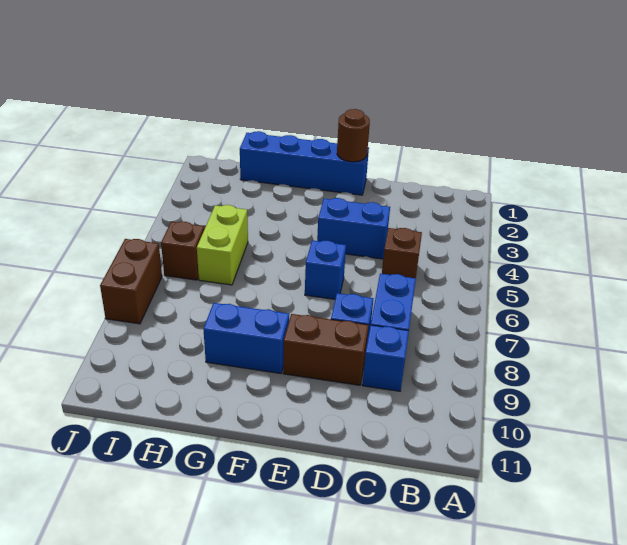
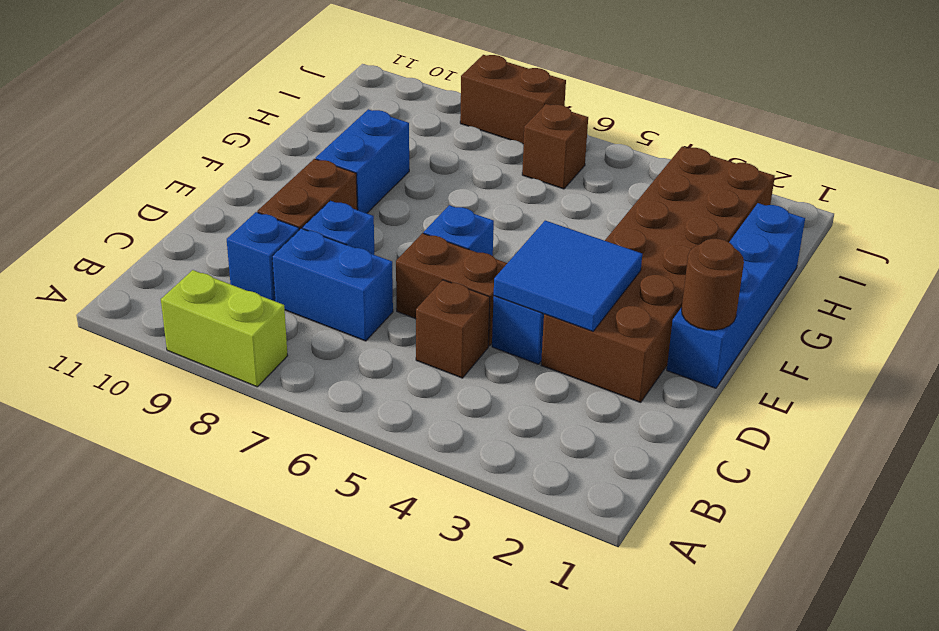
none -> brown brick D2:I3 level 1
none -> blue tile D3:E4 level 2
none -> brown brick D5:D6 level 1
lime brick H5:H6 level 1 -> lime brick A8:A9 level 1

